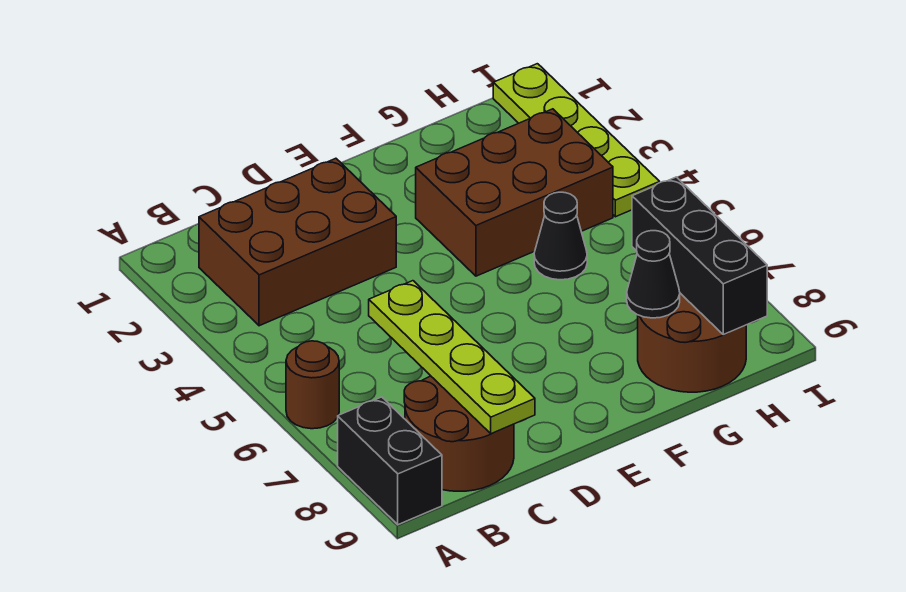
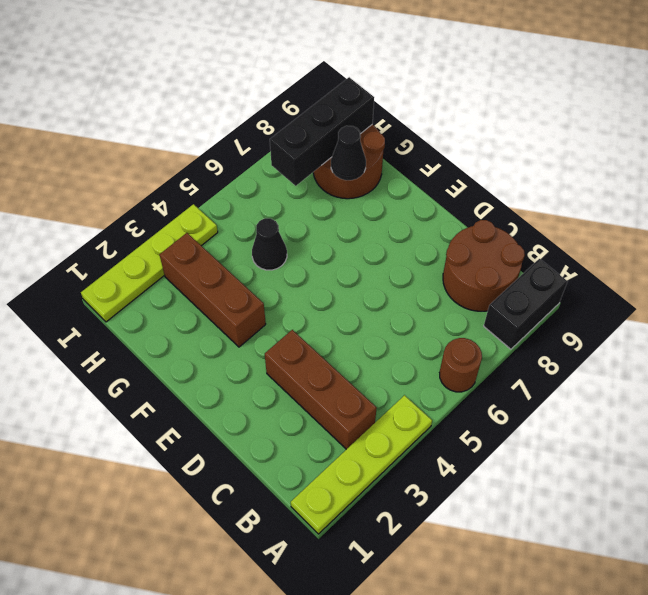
brown brick B2:D3 level 1 -> brown brick B3:D3 level 1
lime plate C6:C9 level 2 -> lime plate A1:A4 level 1
brown brick F3:H4 level 1 -> brown brick F3:H3 level 1

